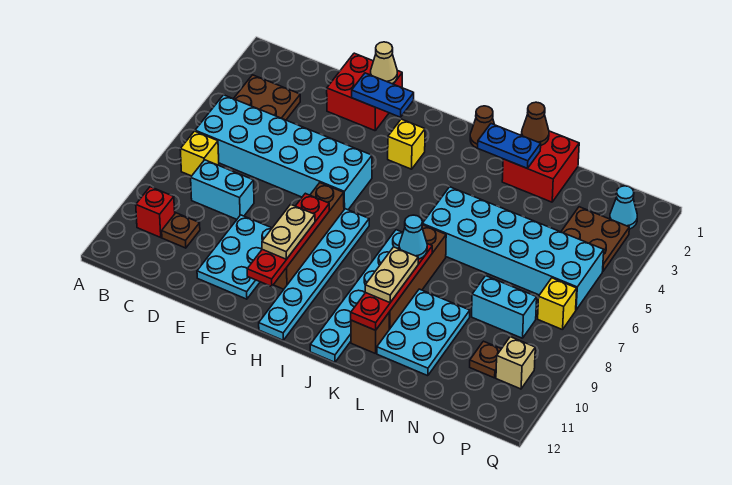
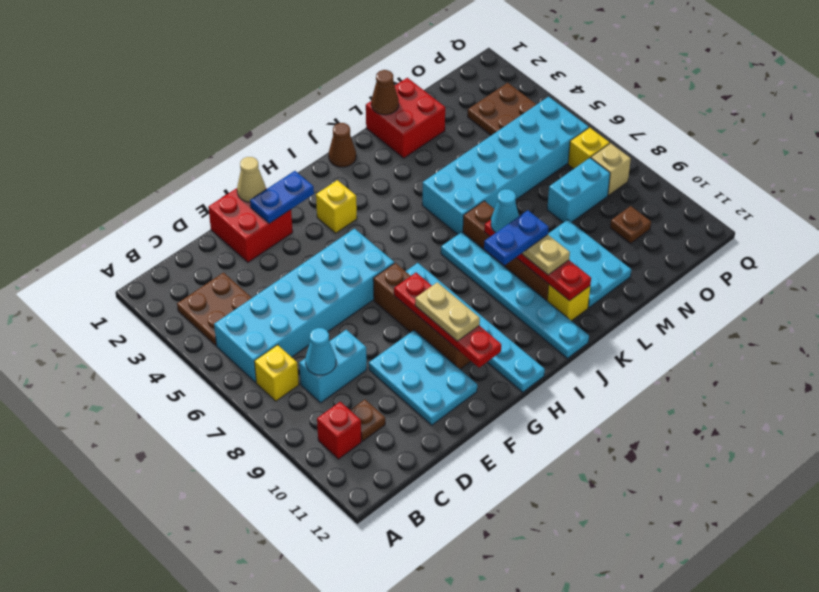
blue plate K2:L2 level 2 -> blue plate J9:K9 level 4
brown brick K11 level 1 -> yellow brick K11 level 1
cyan cone P2 level 1 -> cyan cone C8 level 2
tan brick P10 level 1 -> tan brick P8 level 1

